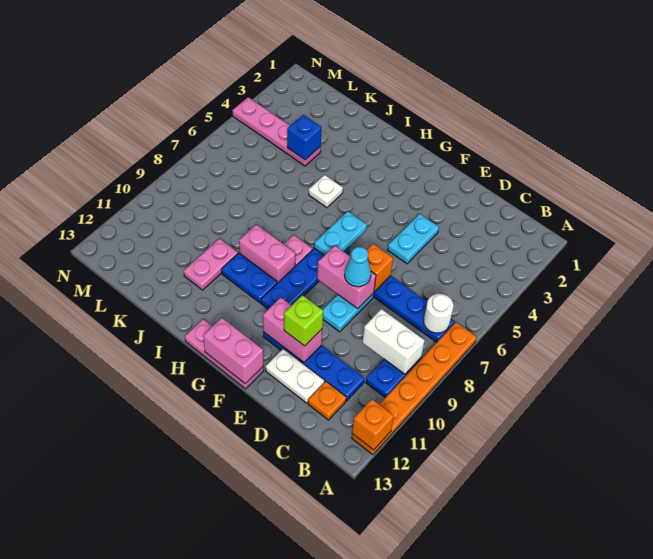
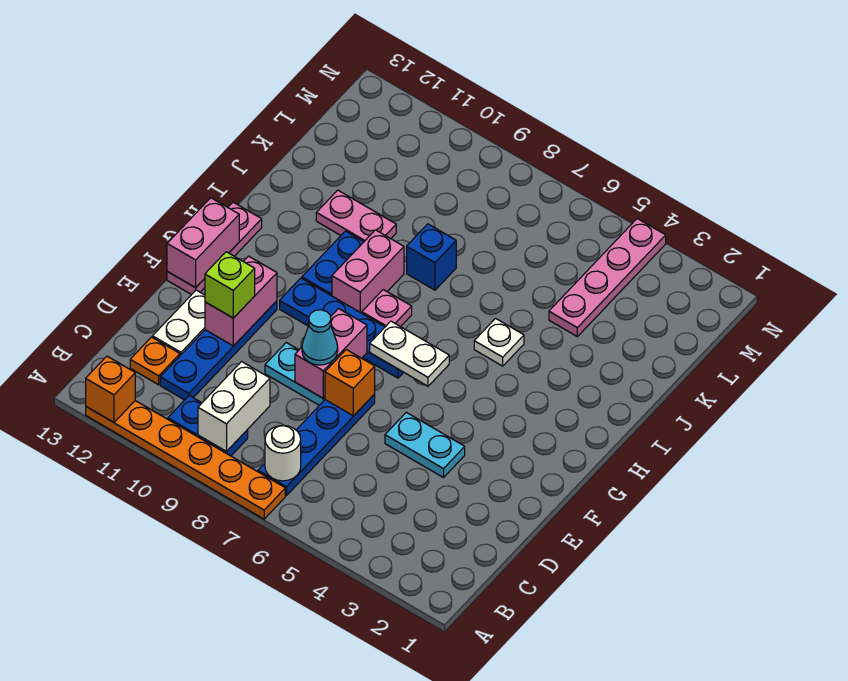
cyan plate G6:G7 level 2 -> white plate G6:G7 level 2
blue brick K4 level 2 -> blue brick J8 level 1

